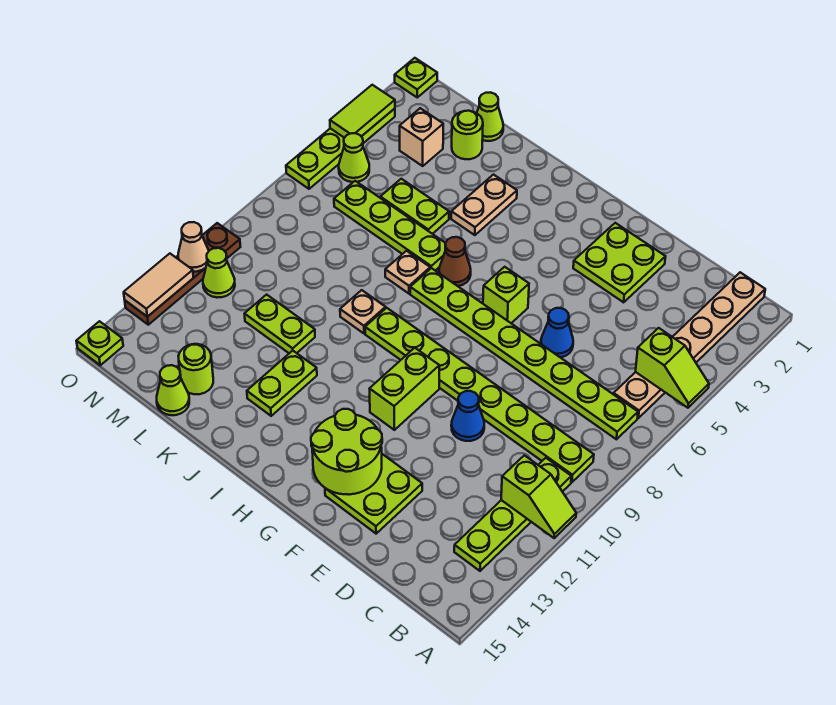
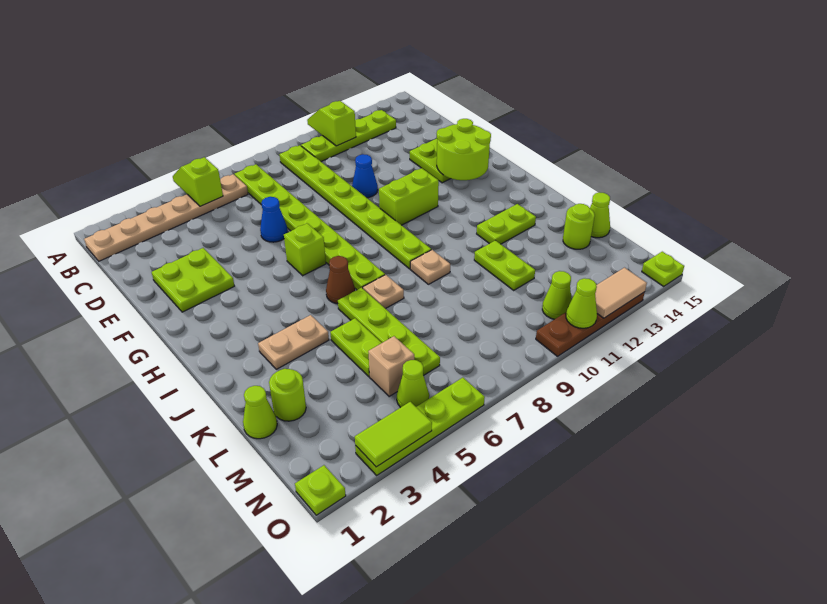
tan brick M3 level 1 -> tan brick M5 level 1
tan cone O11 level 2 -> lime cone O11 level 2

